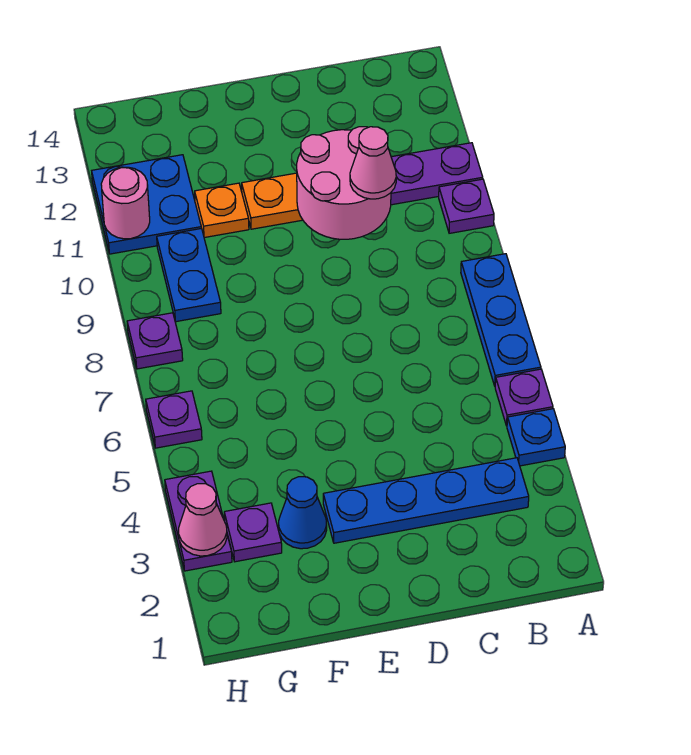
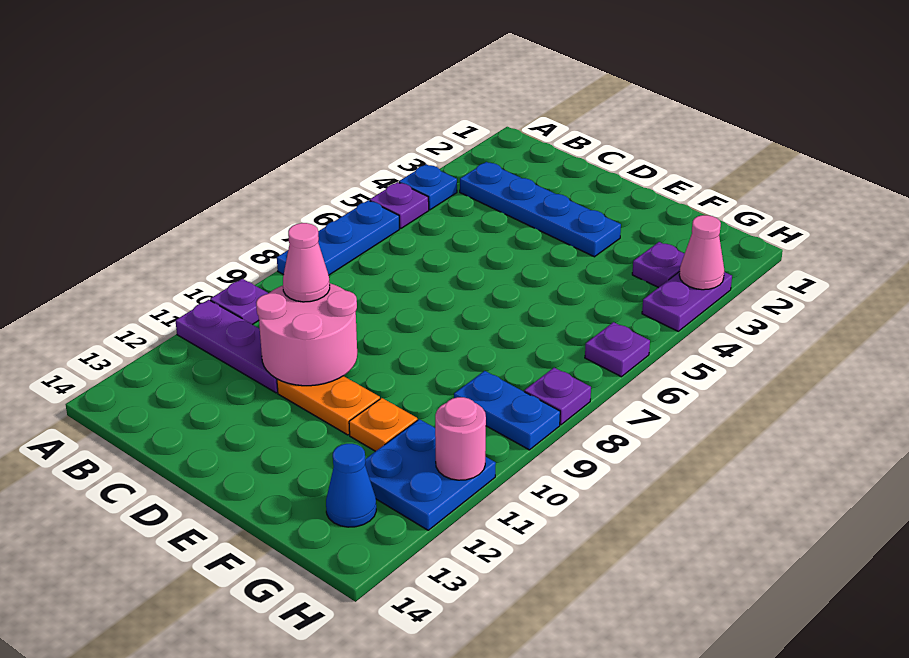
blue cone F3 level 1 -> blue cone G13 level 1
blue plate G9:G10 level 1 -> blue plate G9:H9 level 1

